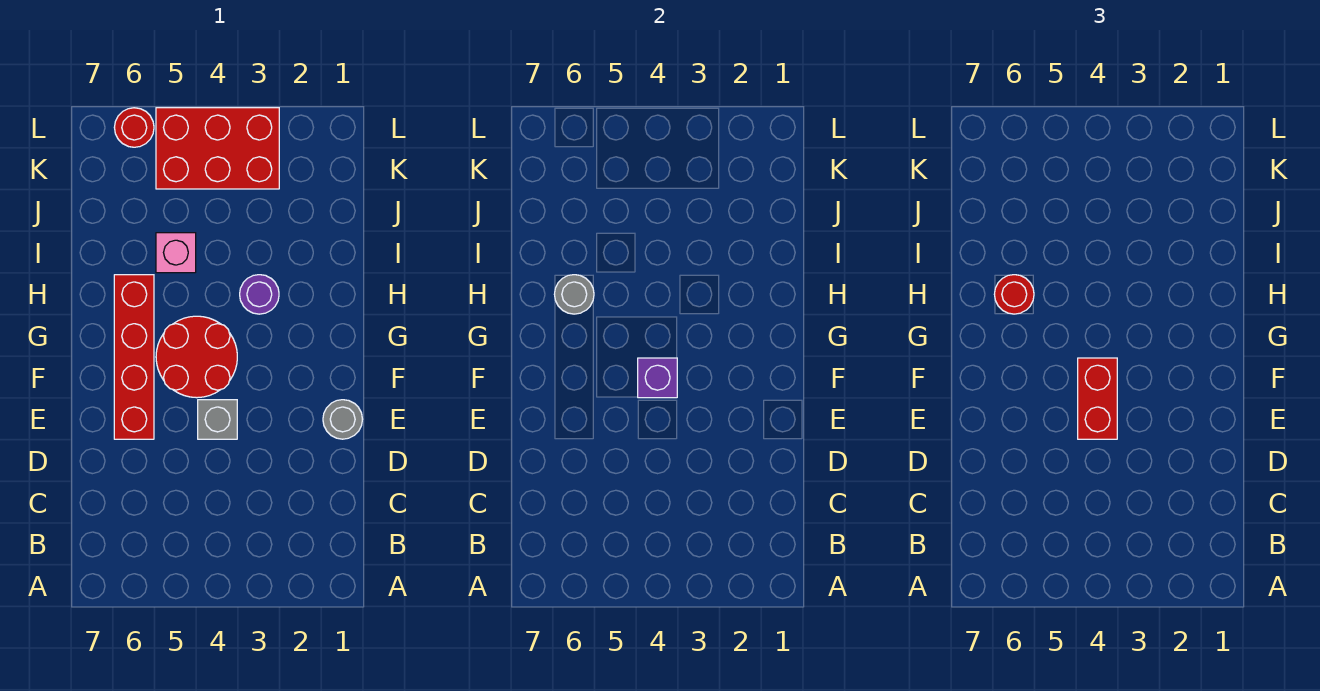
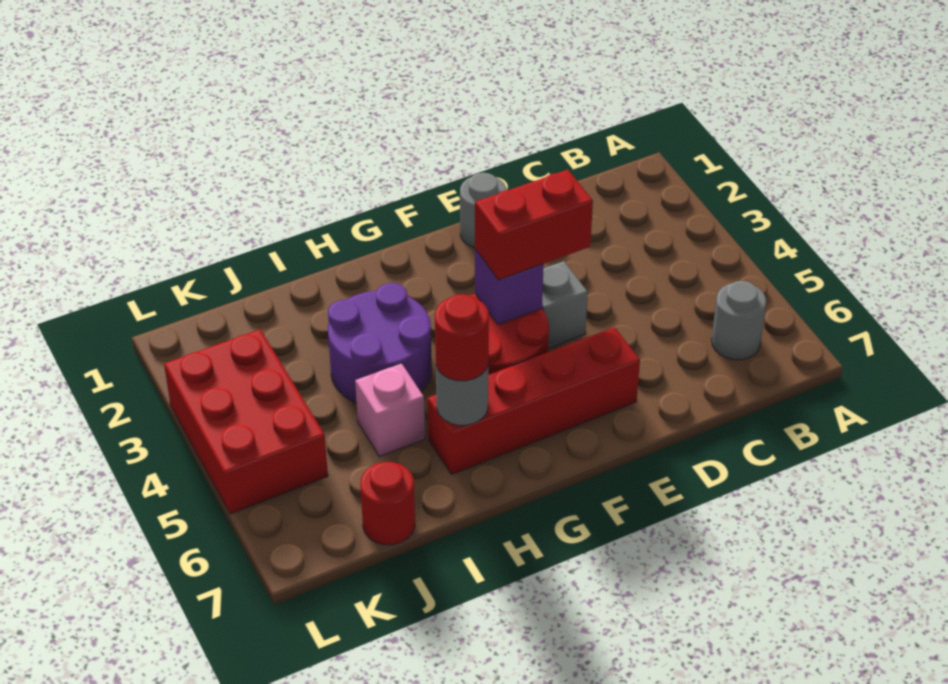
none -> grey round brick B6 level 1
purple round brick H3 level 1 -> purple round brick H3:I4 level 1
red round brick L6 level 1 -> red round brick J7 level 1

